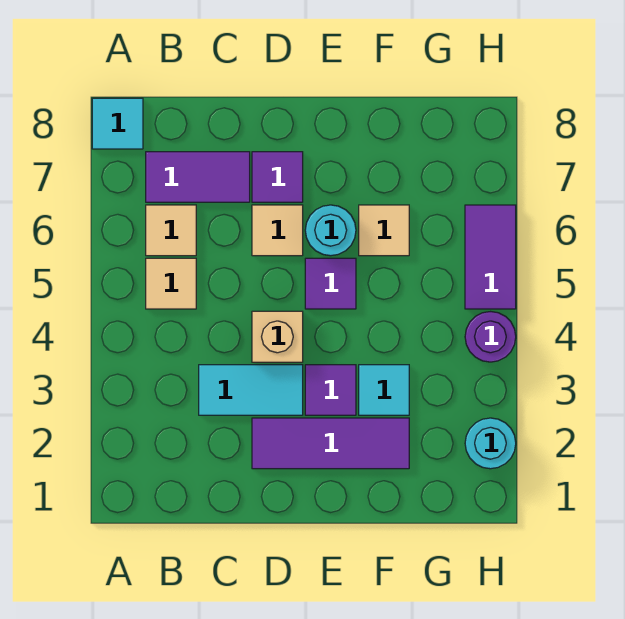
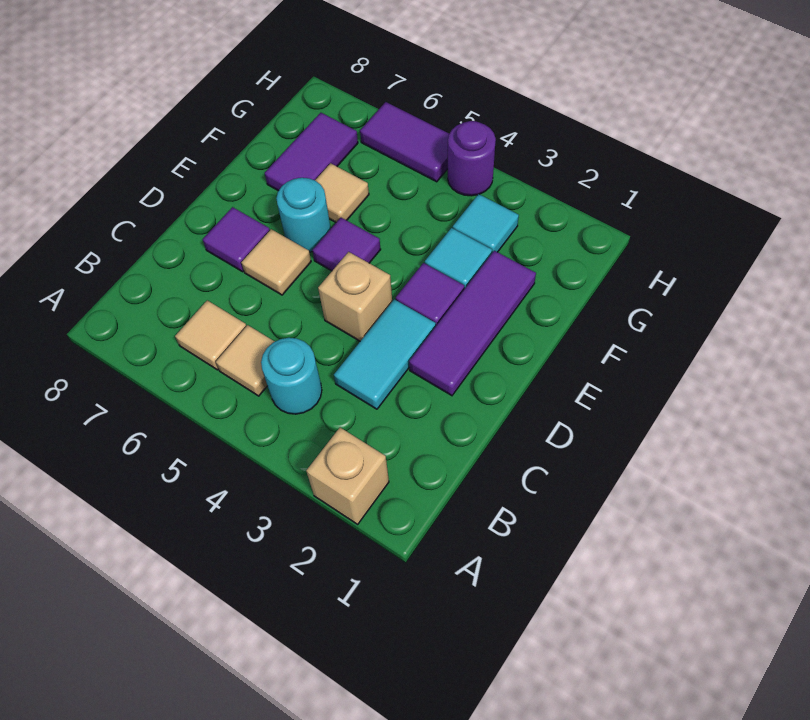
none -> tan brick A2 level 1
cyan tile A8 level 1 -> cyan tile G3 level 1
purple tile B7:C7 level 1 -> purple tile F7:G7 level 1
cyan round brick H2 level 1 -> cyan round brick B4 level 1

